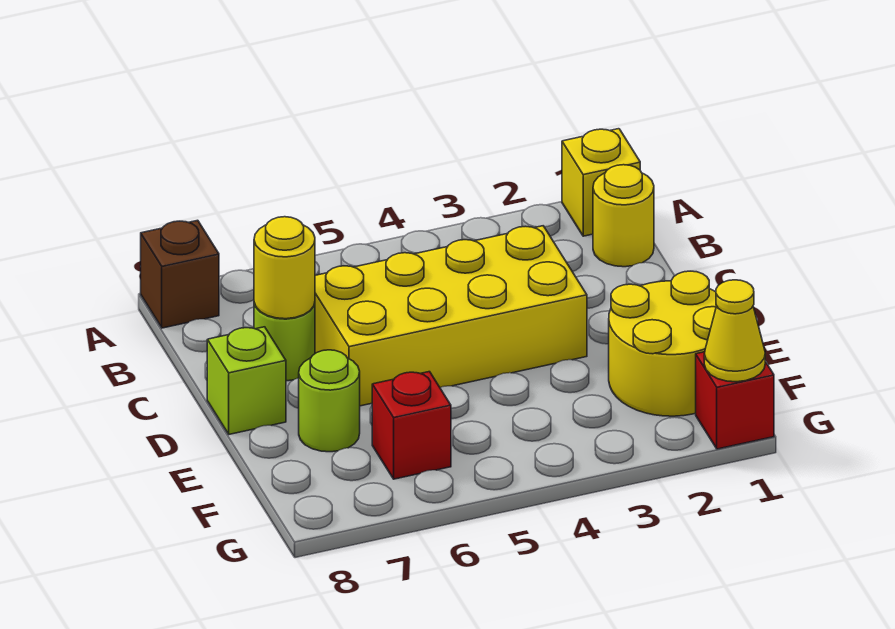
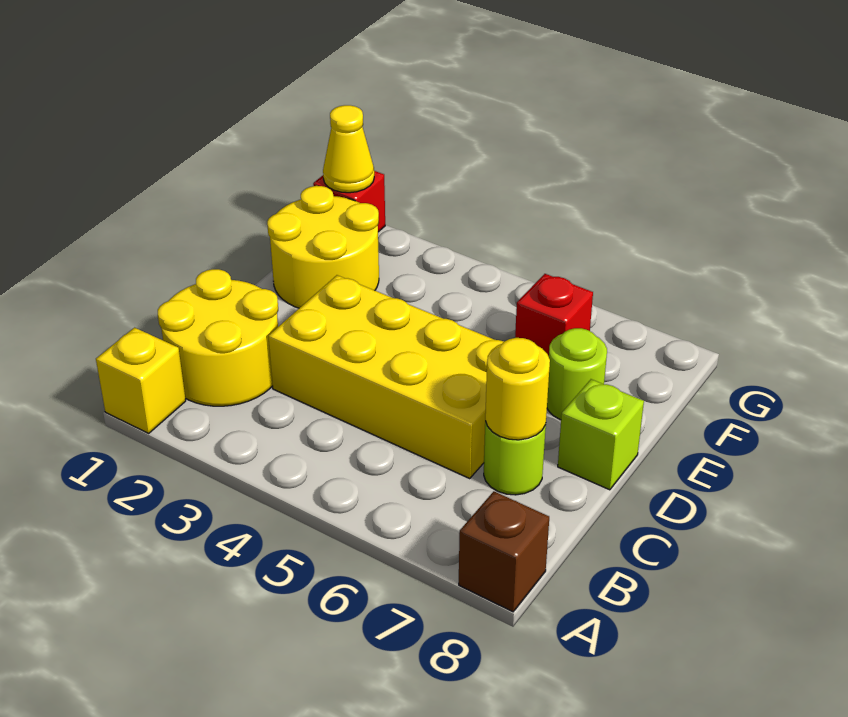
yellow round brick B1 level 1 -> yellow round brick B1:C2 level 1

